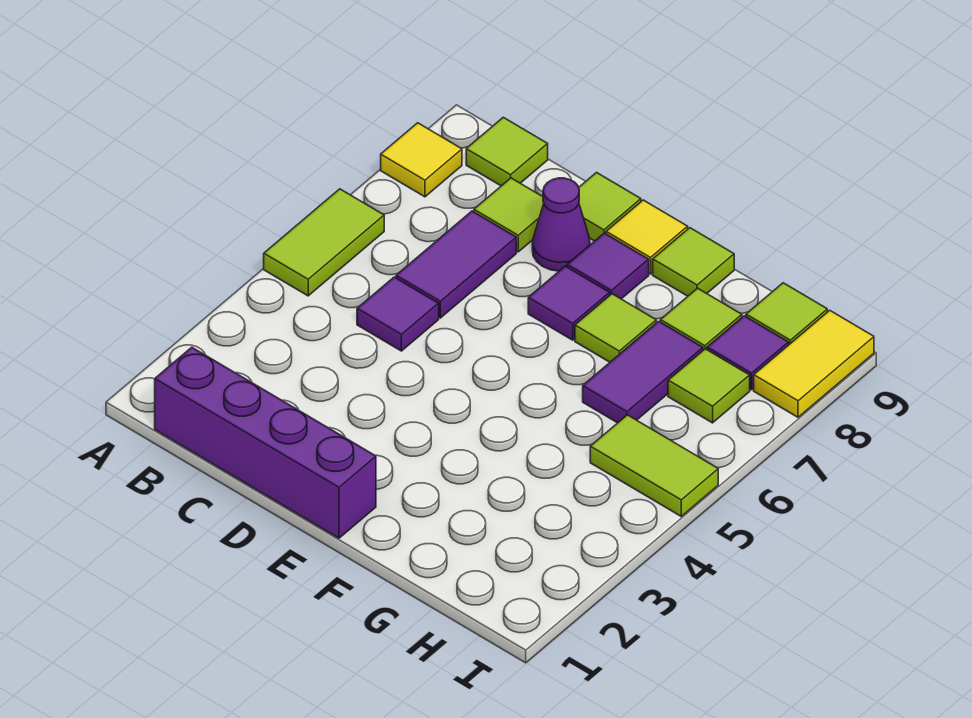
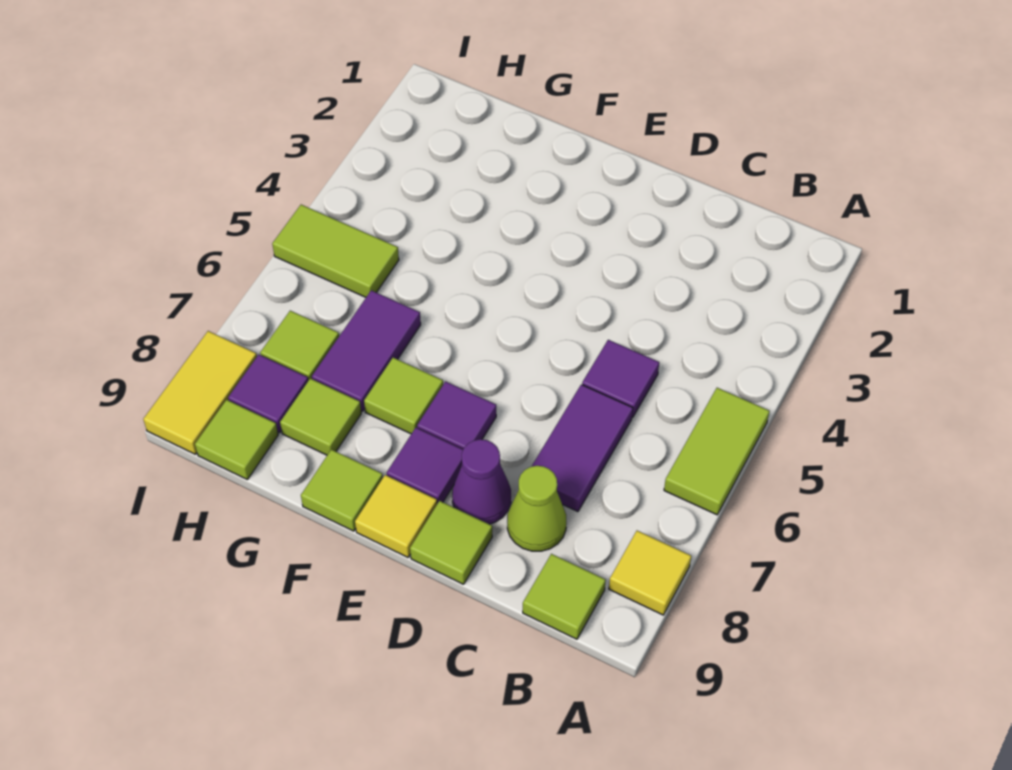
purple brick B1:E1 level 1 -> none
lime tile C8 level 1 -> lime cone C8 level 1

